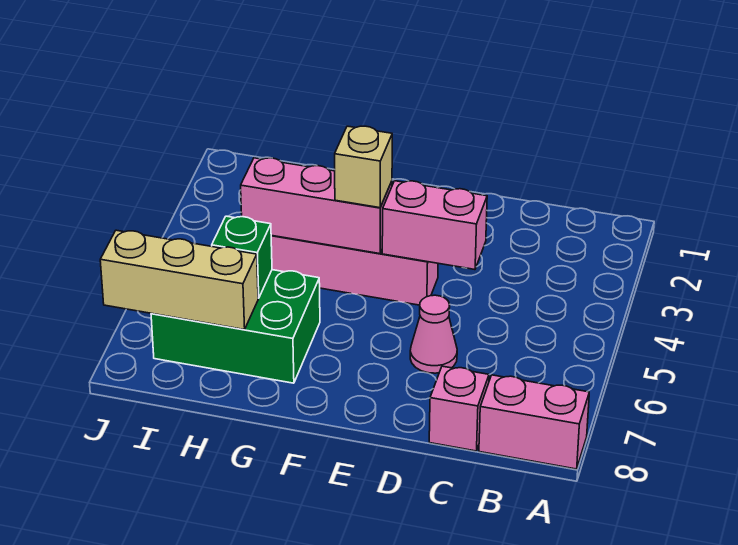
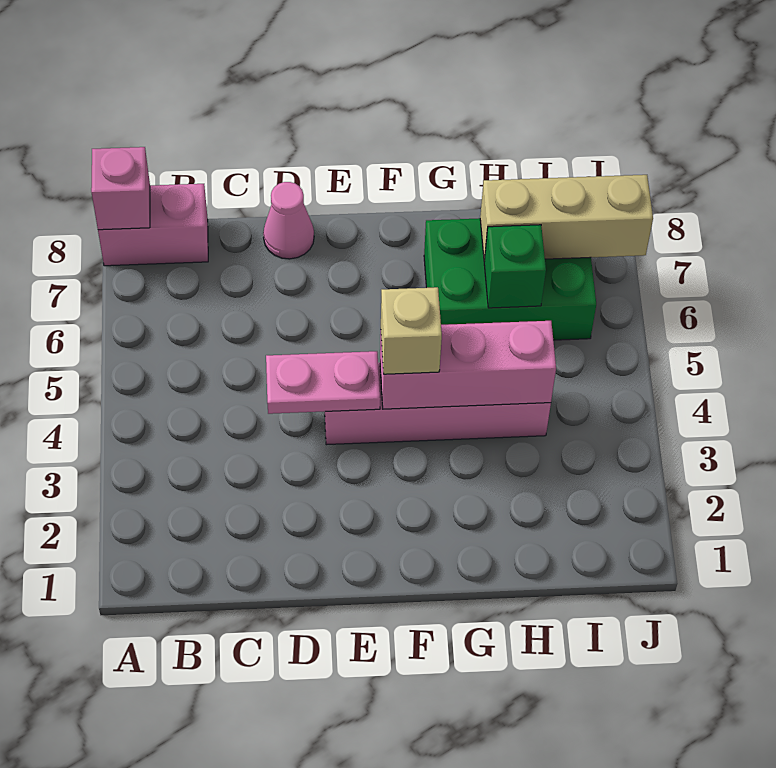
pink brick C8 level 1 -> pink brick A8 level 2
pink brick D4:E4 level 2 -> pink plate D4:E4 level 2
pink cone D6 level 1 -> pink cone D8 level 1

